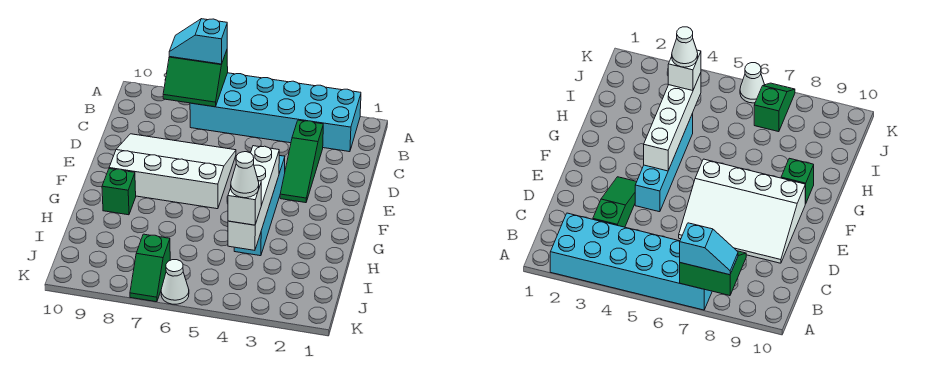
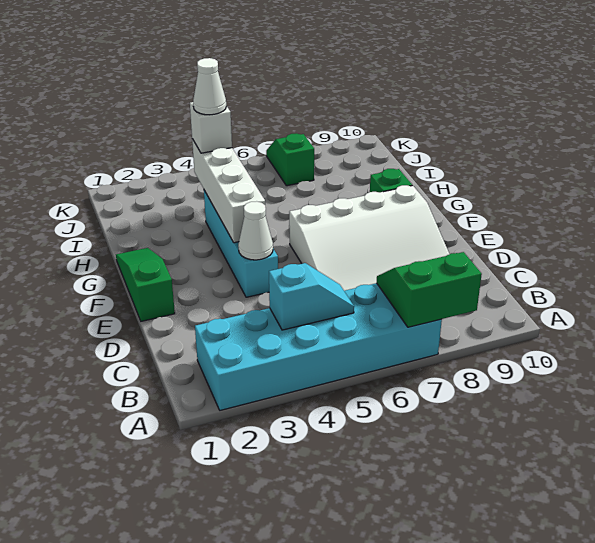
cyan slope A7:A8 level 3 top 7 -> cyan slope B4:B5 level 2 top 4
green slope C3:E3 level 1 top C -> green slope E1:G1 level 1 top E
white cone K6 level 1 -> white cone E4 level 2

